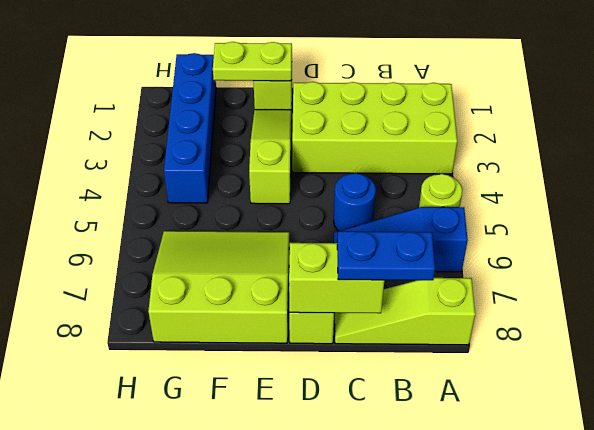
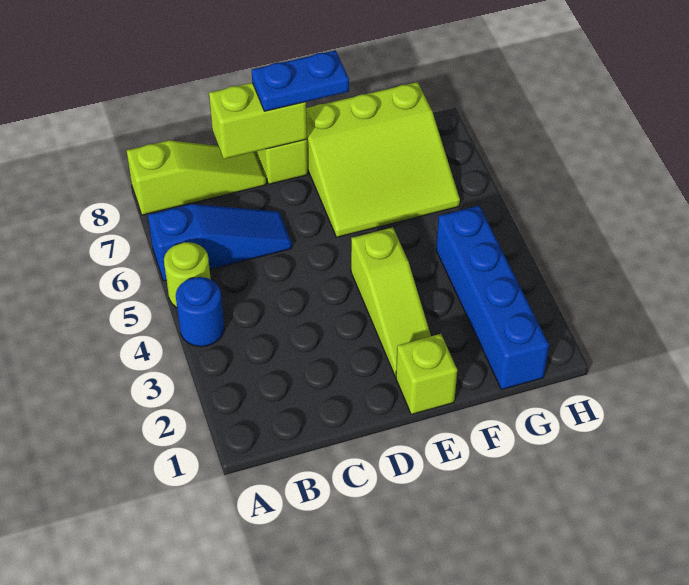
lime brick A2:D3 level 1 -> none
blue plate B8:C8 level 3 -> blue plate D8:E8 level 3
blue round brick C5 level 1 -> blue round brick A4 level 1
lime plate E1:F1 level 2 -> none

